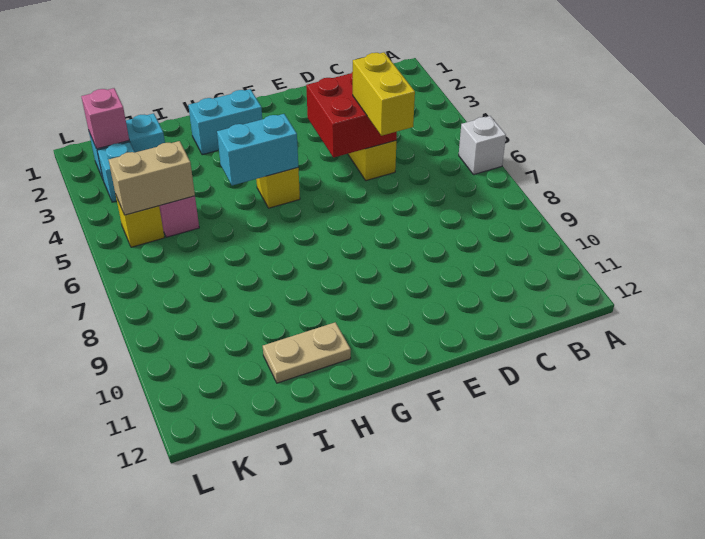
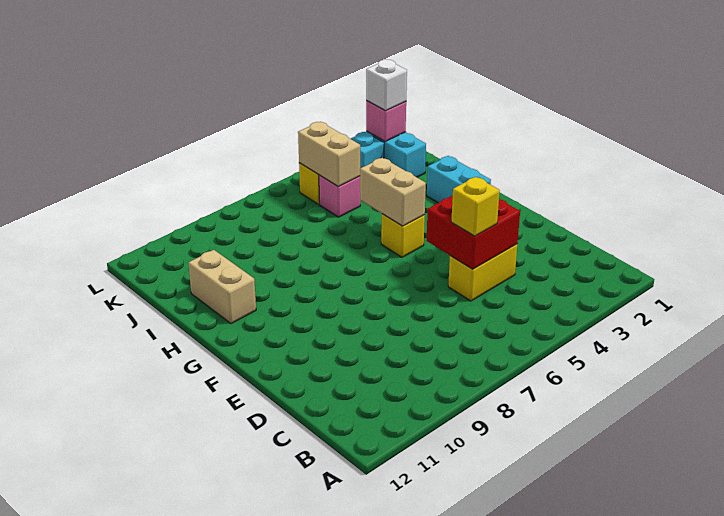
white brick A6 level 1 -> white brick K2 level 3
yellow brick D5:D6 level 3 -> yellow brick D5 level 3
cyan brick G5:H5 level 2 -> tan brick G5:H5 level 2
tan plate H11:I11 level 1 -> tan brick H11:I11 level 1

